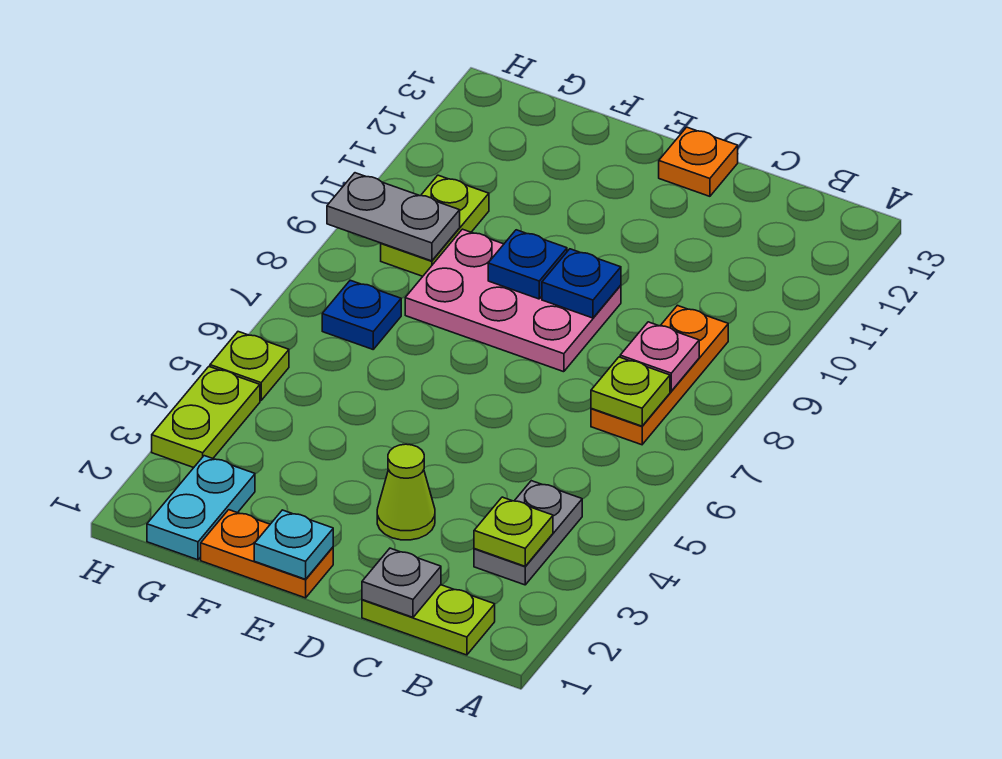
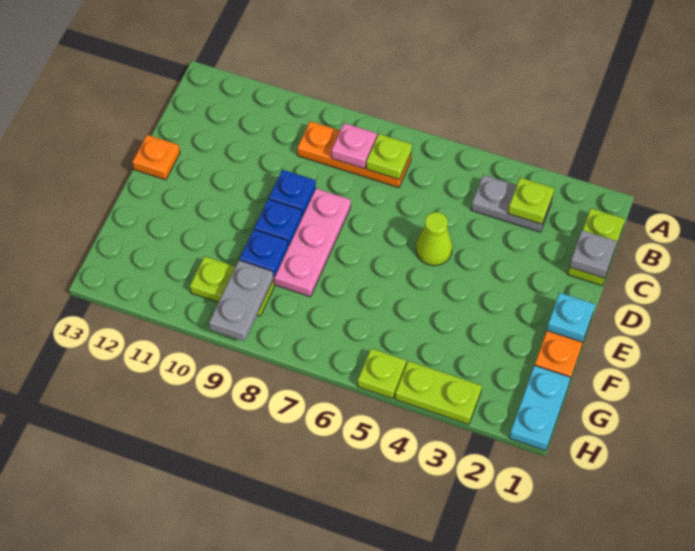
lime cone D3 level 1 -> lime cone D5 level 1
cyan plate G1:G2 level 1 -> cyan plate G1:H1 level 1
blue plate G7 level 1 -> blue plate F9 level 2

